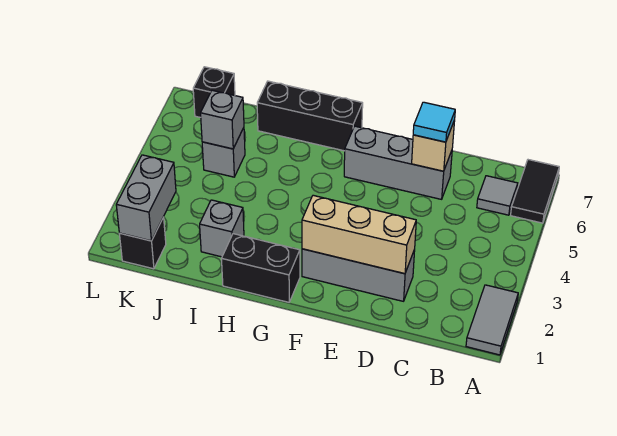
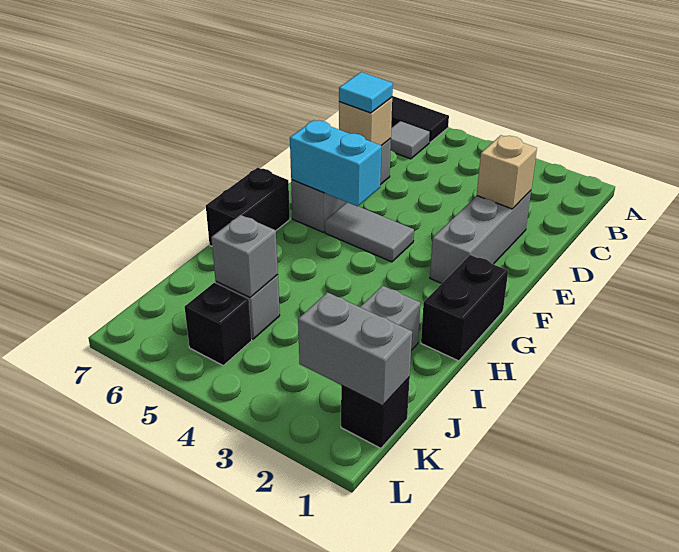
grey tile A1:A2 level 1 -> grey tile F4:F5 level 1
tan brick D2:F2 level 2 -> tan brick D2 level 2
none -> cyan brick F5:F6 level 2
black brick G7:I7 level 1 -> black brick G7:H7 level 1
black brick K7 level 1 -> black brick K5 level 1

